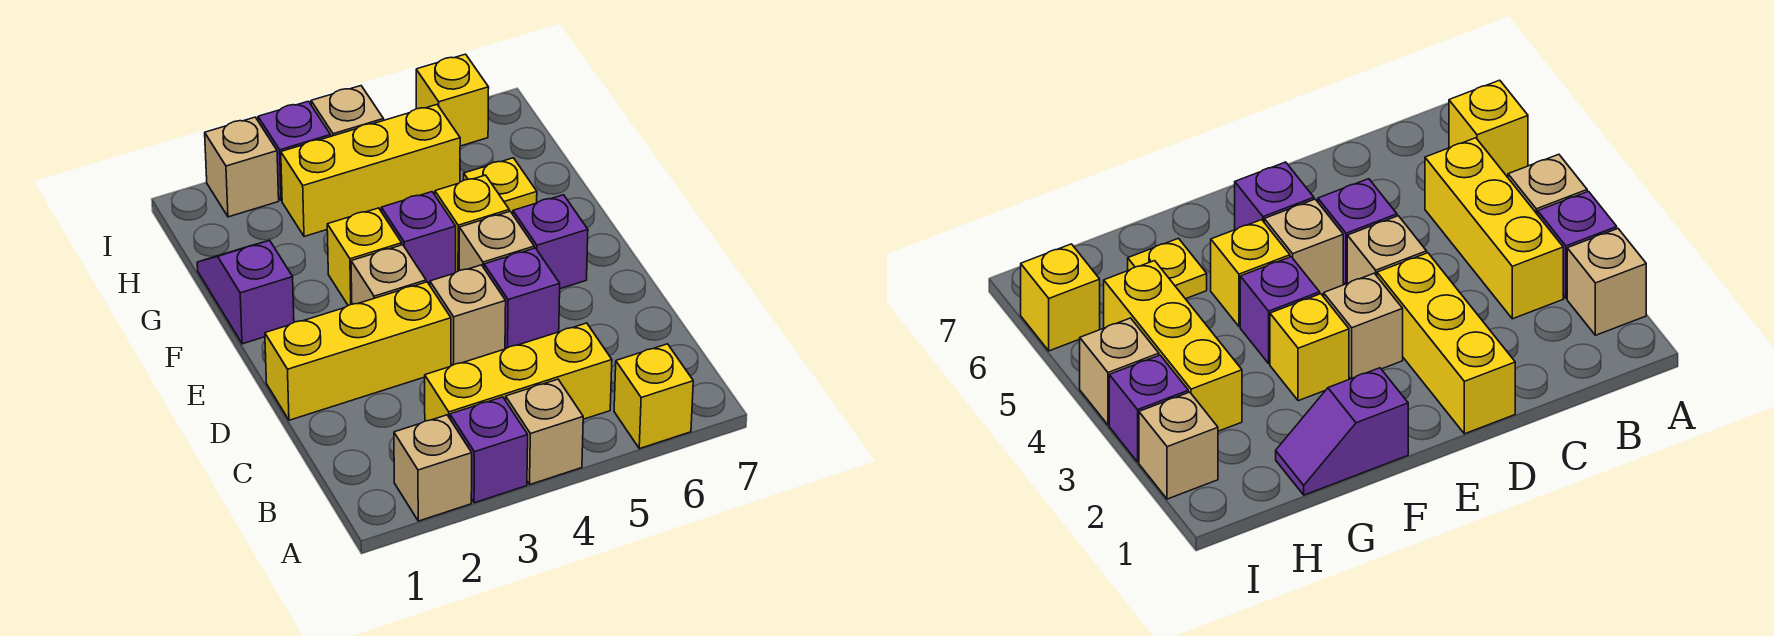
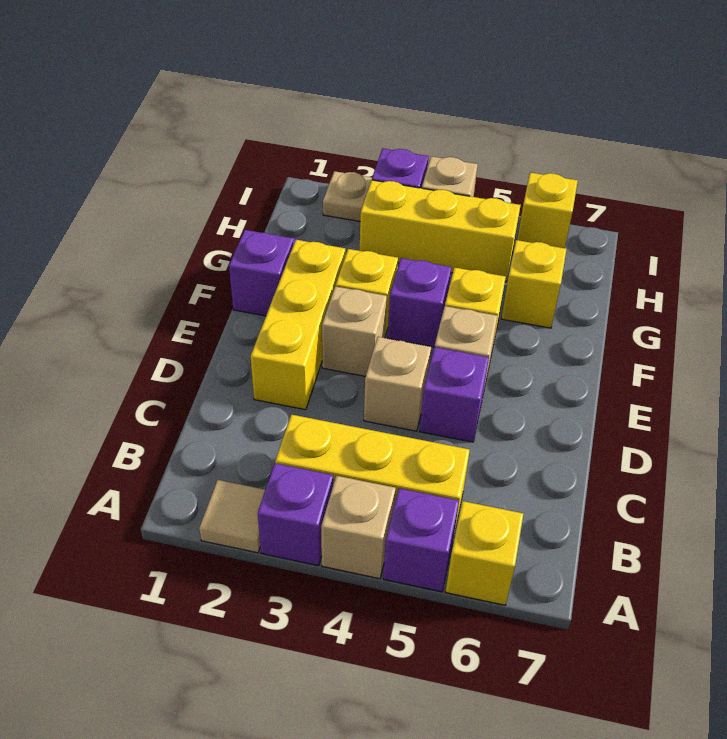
tan brick A2 level 1 -> tan tile A2 level 1
yellow brick D1:D3 level 1 -> yellow brick D2:F2 level 1
purple brick E6 level 1 -> purple brick A5 level 1
yellow plate G6 level 1 -> yellow brick G6 level 1
tan brick I2 level 1 -> tan plate I2 level 1

